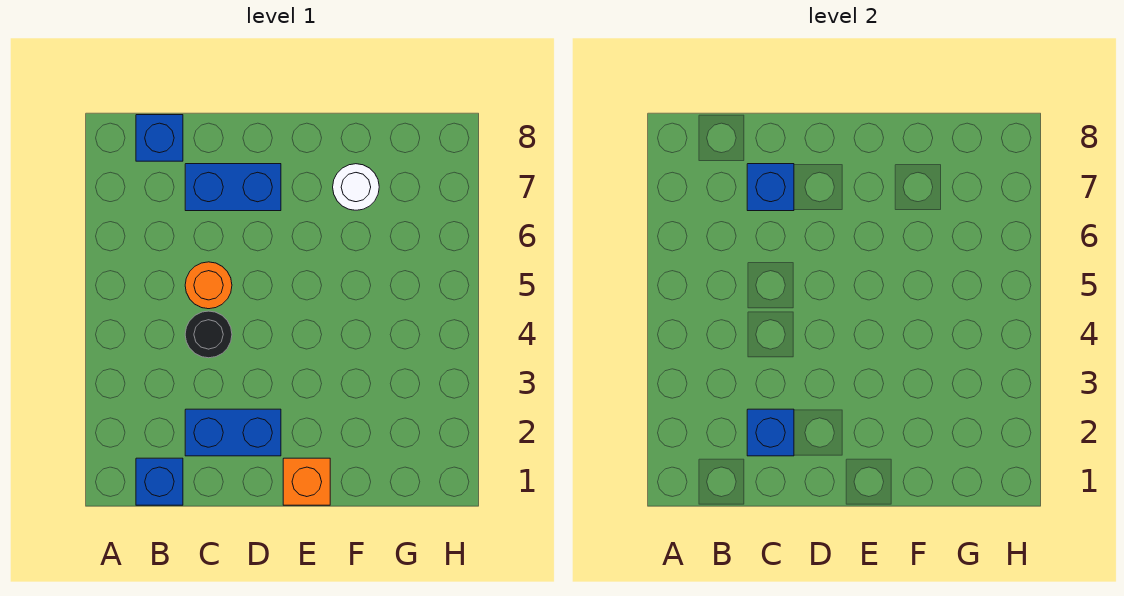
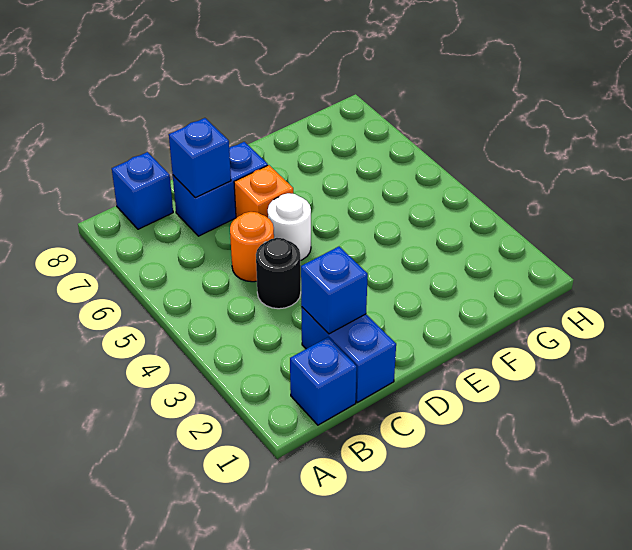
blue brick C2:D2 level 1 -> blue brick C1:C2 level 1
orange brick E1 level 1 -> orange brick D6 level 1
white round brick F7 level 1 -> white round brick D5 level 1

